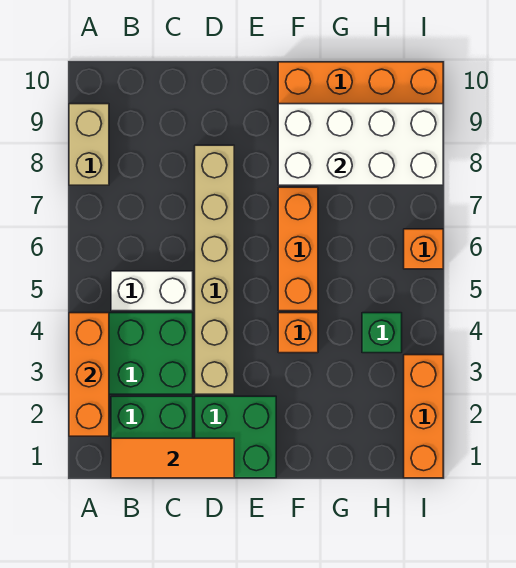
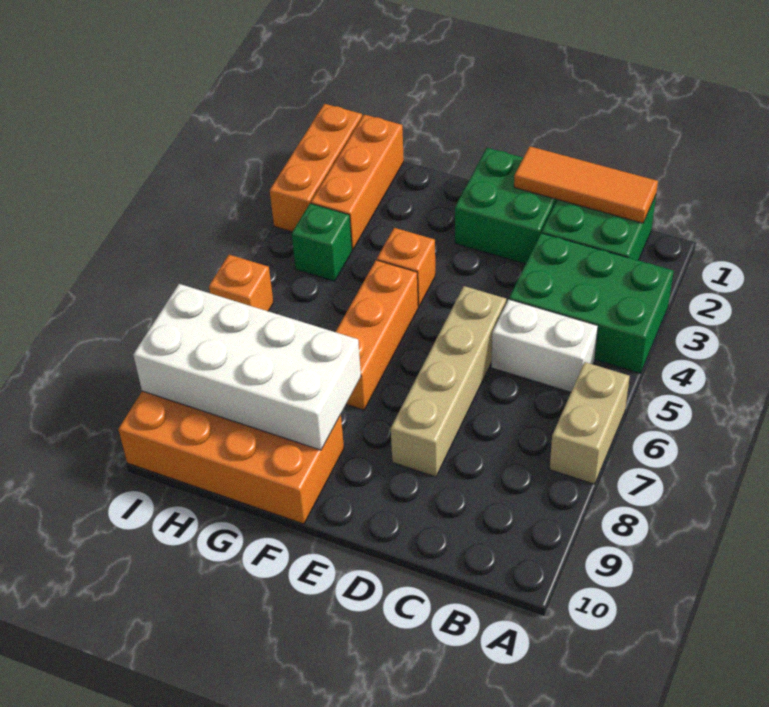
orange brick A2:A4 level 2 -> orange brick H1:H3 level 1
tan brick A8:A9 level 1 -> tan brick A6:A7 level 1
tan brick D3:D8 level 1 -> tan brick D5:D8 level 1

